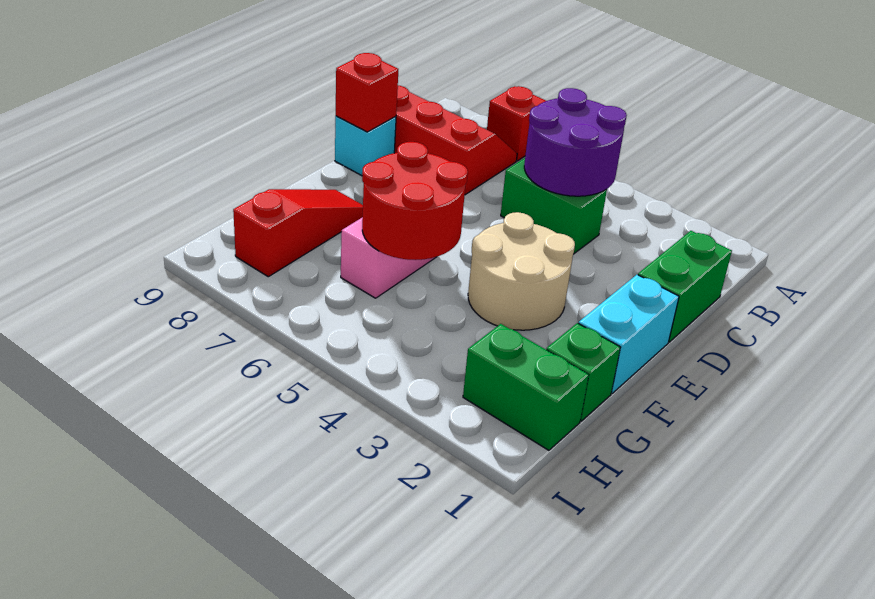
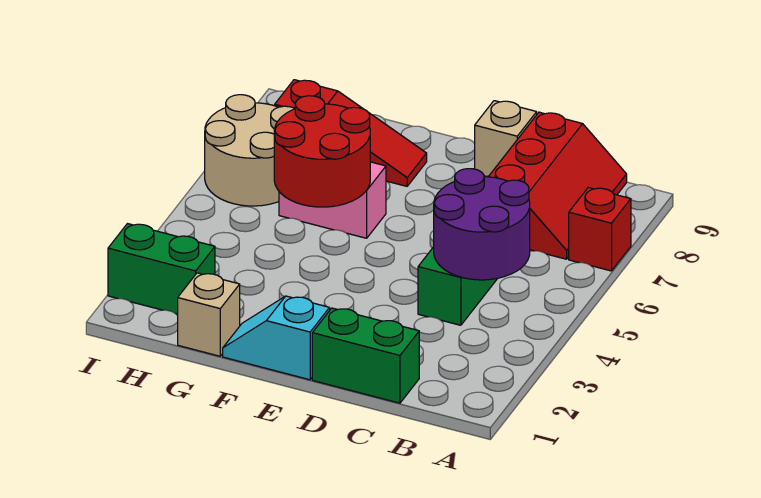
cyan brick D9 level 1 -> tan brick D9 level 1
red brick D9 level 2 -> none
cyan brick E1:F1 level 1 -> cyan slope E1:F1 level 1 top E
tan round brick E3:F4 level 1 -> tan round brick H6:I7 level 1
green brick G1 level 1 -> tan brick G1 level 1
green brick H1:H2 level 1 -> green brick H2:I2 level 1

